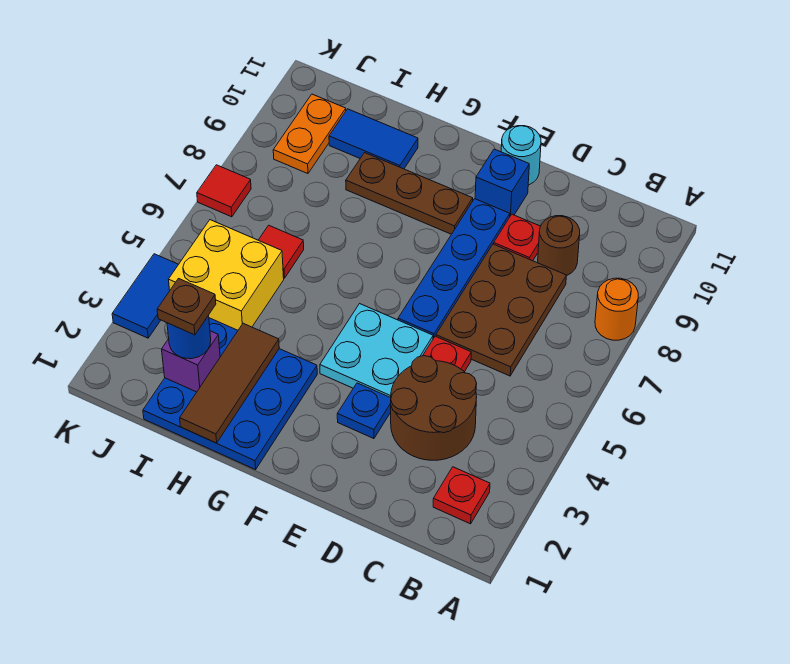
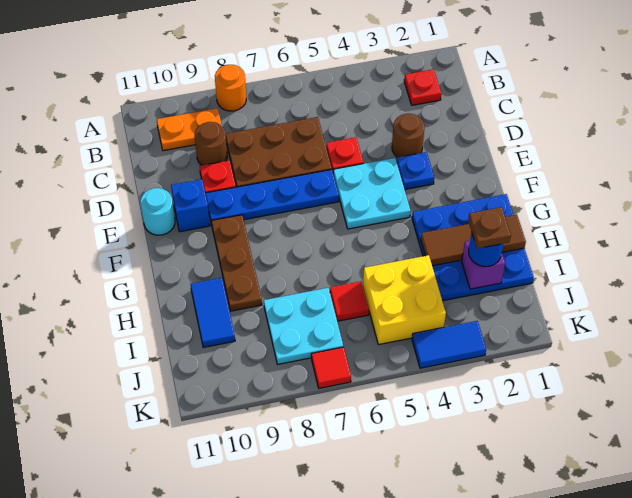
brown round brick C3:D4 level 1 -> brown round brick D3 level 1
none -> cyan plate I7:J8 level 1
orange plate J9:J10 level 1 -> orange plate B9:B10 level 1

